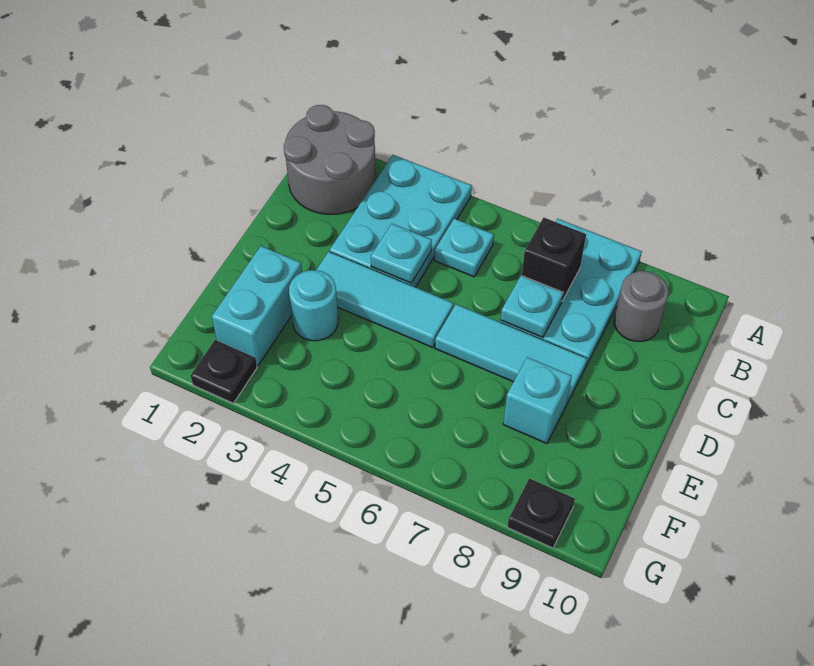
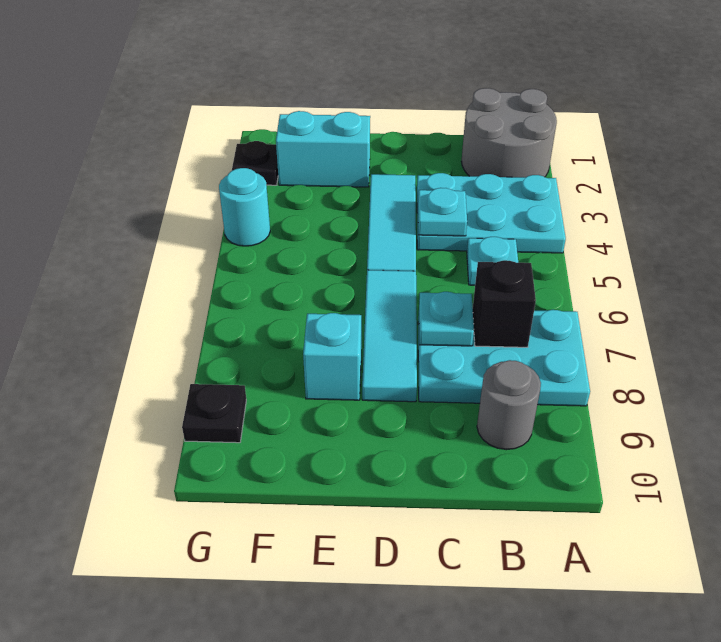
cyan round brick E3 level 1 -> cyan round brick G4 level 1

